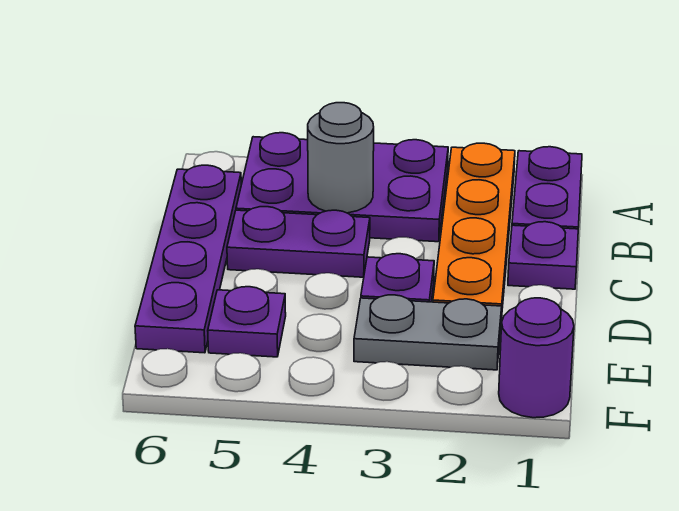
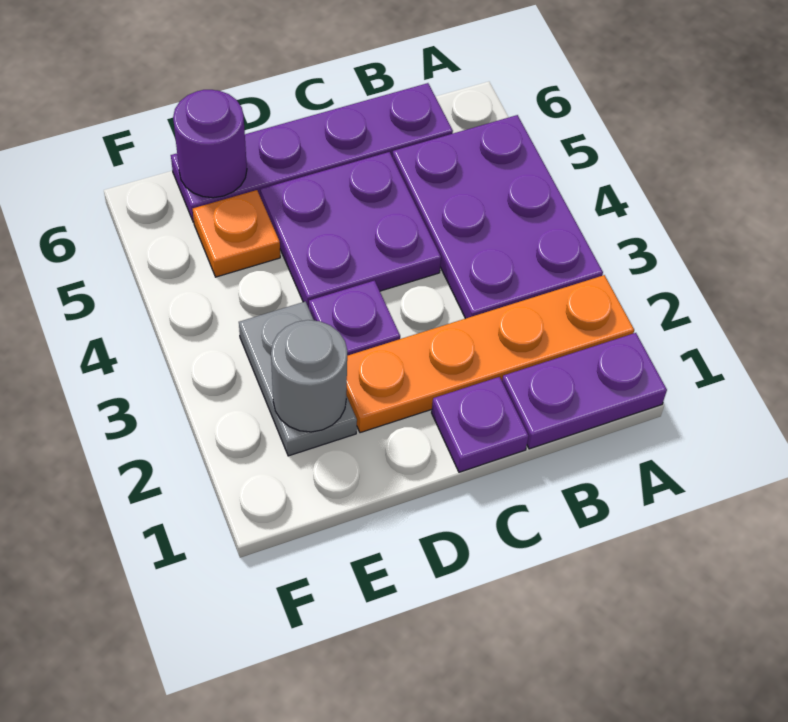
grey round brick B4 level 2 -> grey round brick E2 level 2
purple plate C4:C5 level 1 -> purple plate C4:D5 level 1
purple plate E5 level 1 -> orange plate E5 level 1
purple round brick F1 level 1 -> purple round brick E6 level 2

